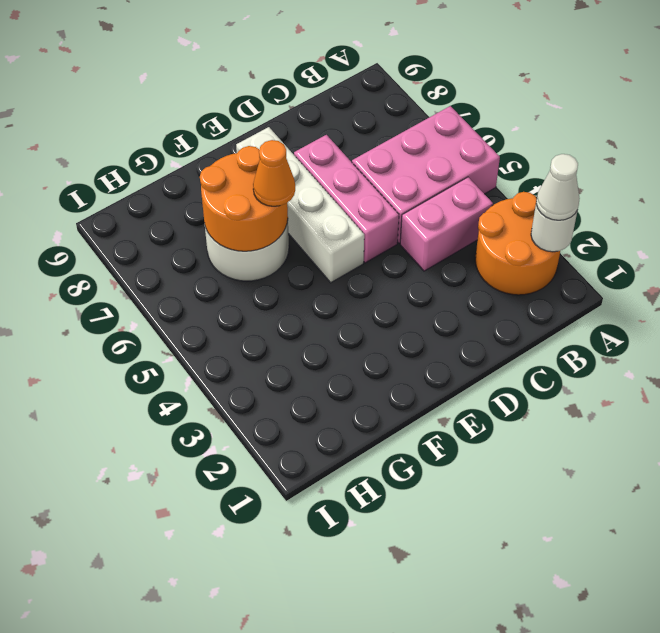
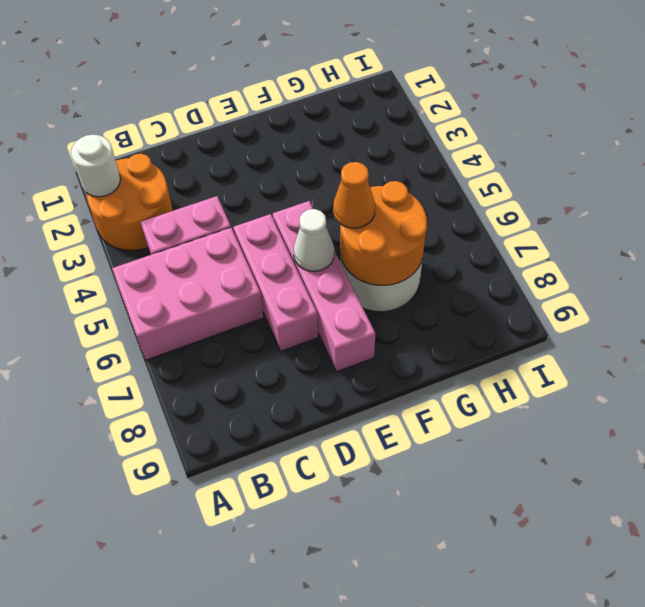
white cone A2 level 3 -> white cone E6 level 2
white brick E5:E8 level 1 -> pink brick E5:E8 level 1

